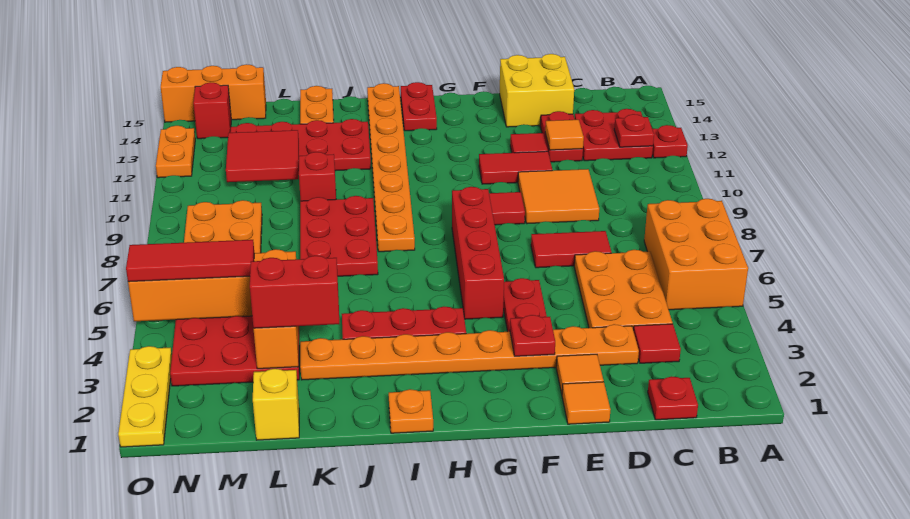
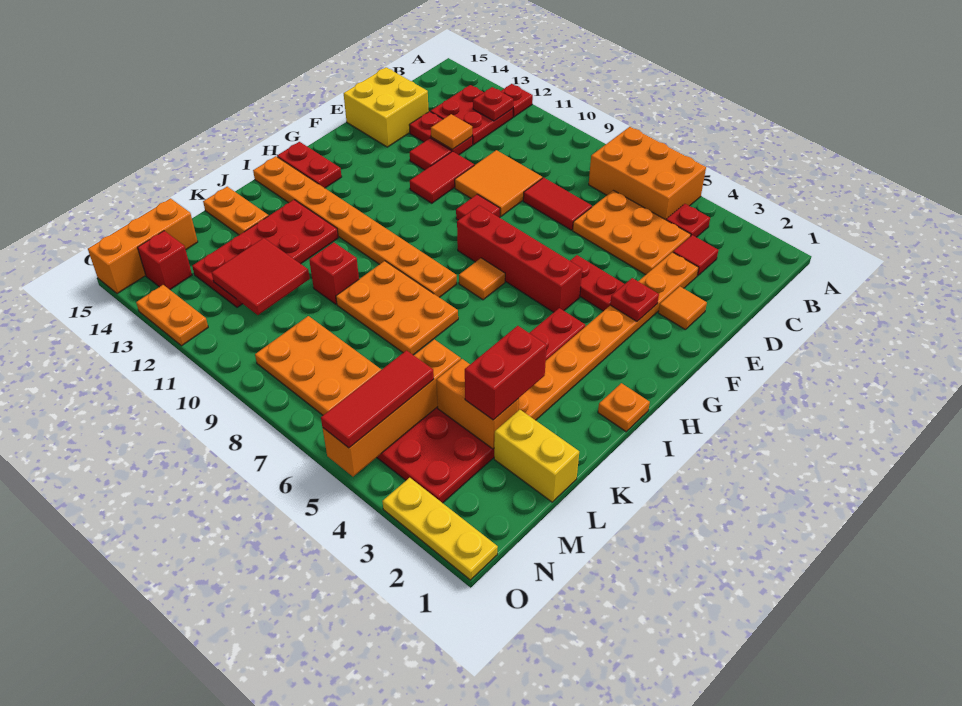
red plate C1 level 1 -> red plate B4 level 1
red tile D7:E7 level 1 -> red tile D7:D8 level 1
orange tile E1 level 1 -> orange tile H7 level 1
red plate J7:K9 level 1 -> orange plate J7:K9 level 1
yellow brick L1 level 1 -> yellow brick L1:L2 level 1

